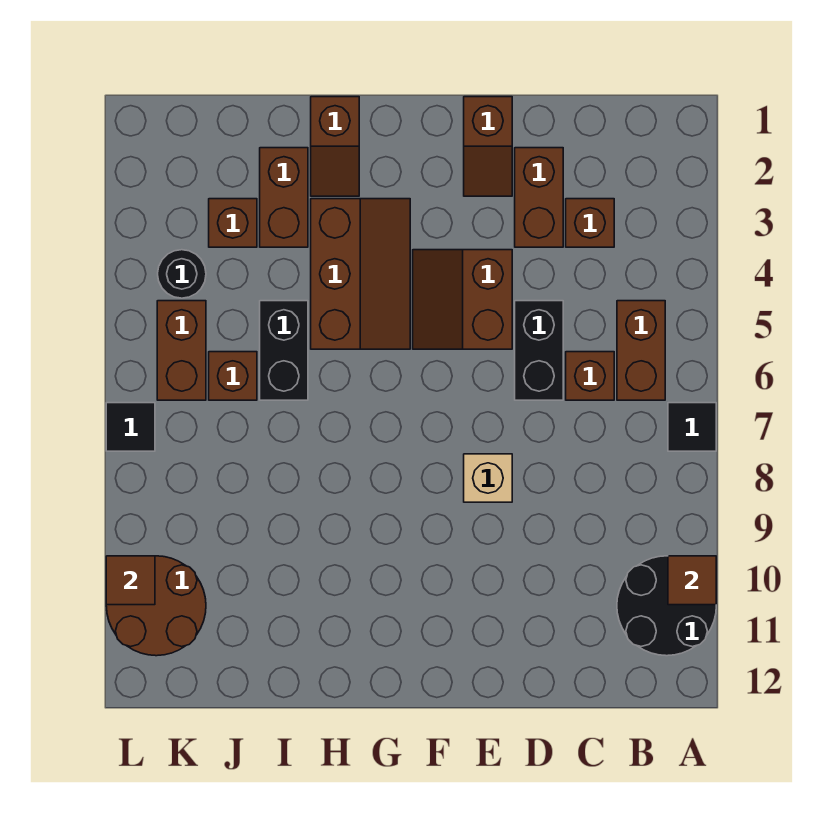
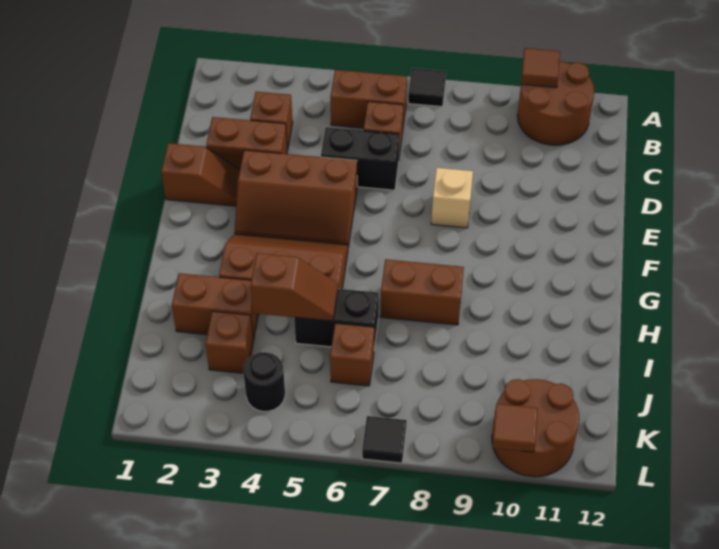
black round brick A10:B11 level 1 -> brown round brick A10:B11 level 1
brown slope E4:F5 level 1 top E -> brown slope E3:F5 level 1 top E
brown slope H1:H2 level 1 top 1 -> brown slope I4:I5 level 2 top 4
brown brick K5:K6 level 1 -> brown brick H7:H8 level 1

